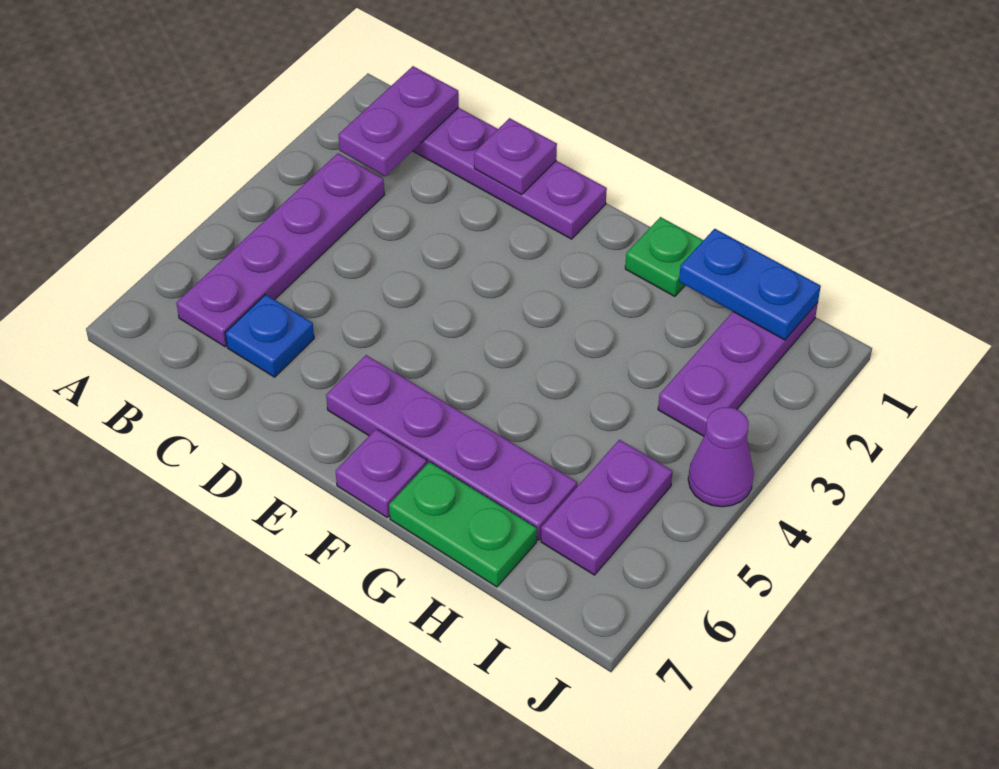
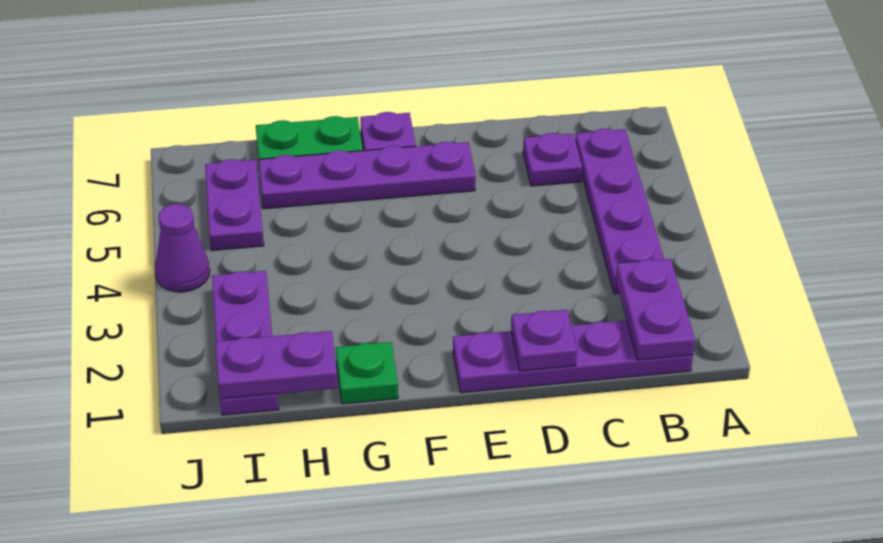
blue plate C6 level 1 -> purple plate C6 level 1
blue plate H1:I1 level 2 -> purple plate H1:I1 level 2

